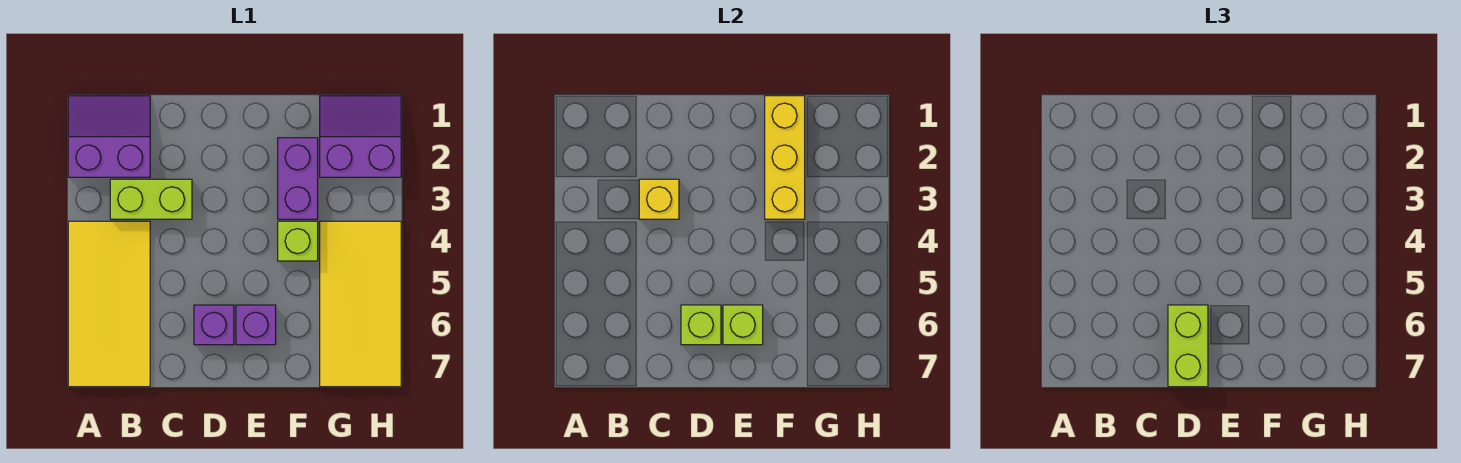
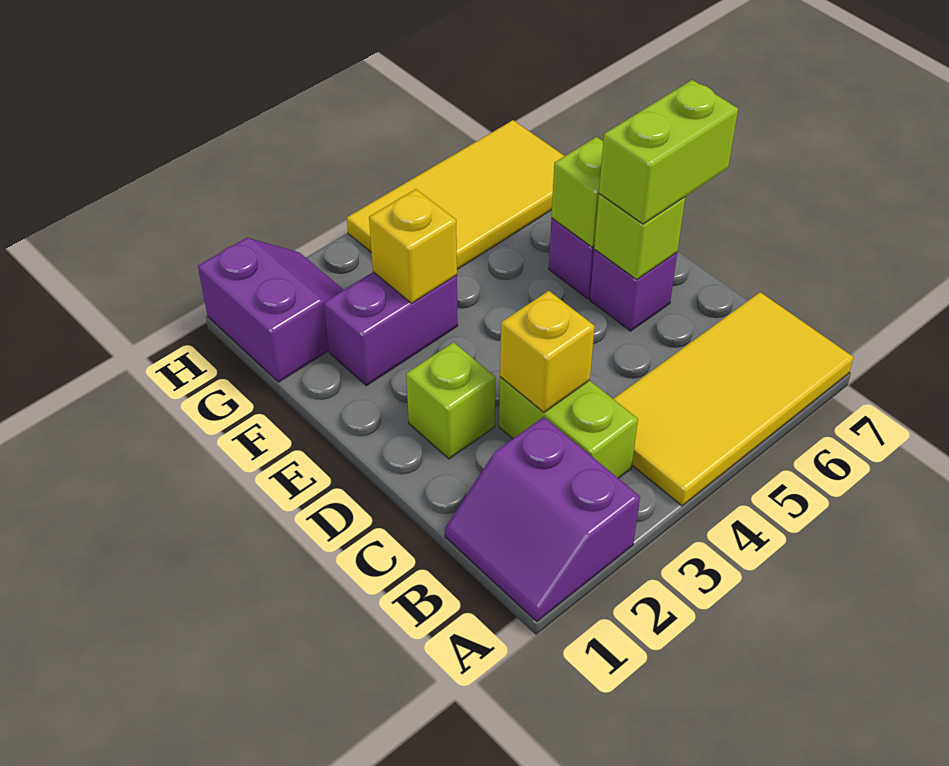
yellow brick F1:F3 level 2 -> yellow brick F3 level 2
lime brick F4 level 1 -> lime brick D2 level 1
purple slope G1:H2 level 1 top 2 -> purple slope G1:H2 level 1 top 1

